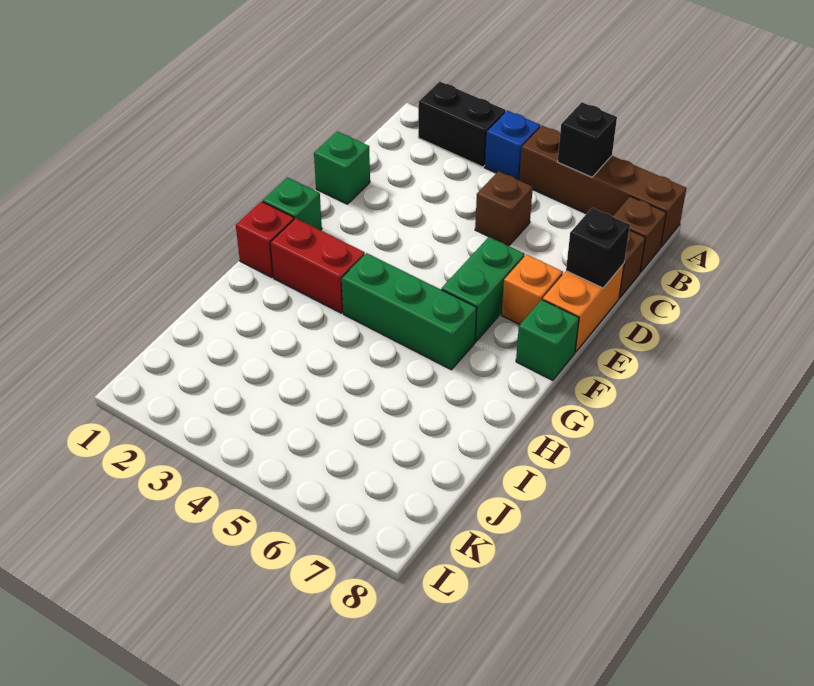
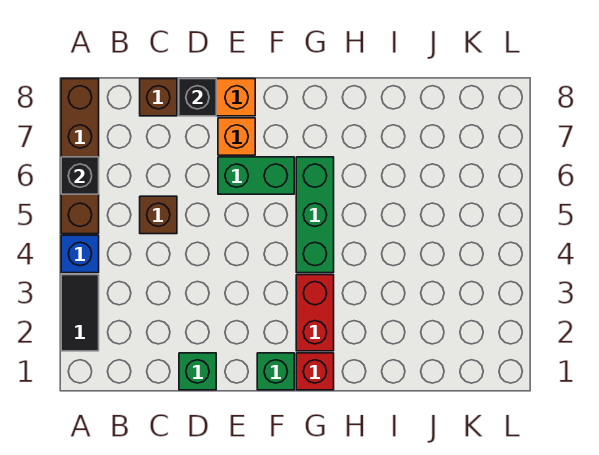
black brick A2:A3 level 1 -> black tile A2:A3 level 1
brown brick B8 level 1 -> none
green brick F8 level 1 -> none

